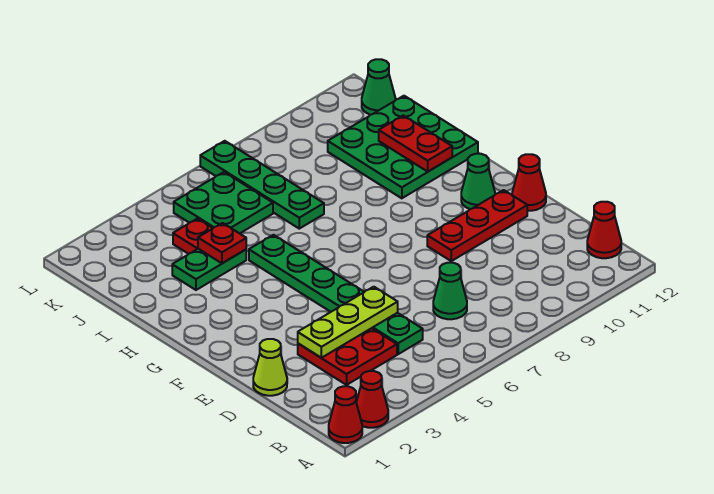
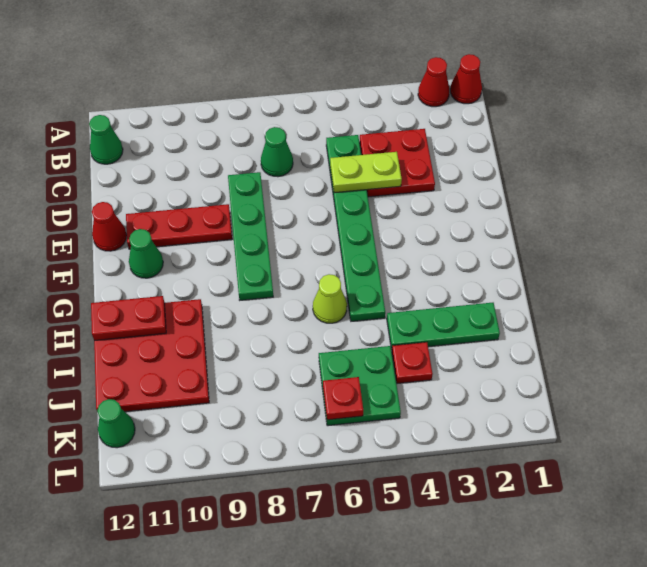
red cone B12 level 1 -> green cone B12 level 1
lime cone D1 level 1 -> lime cone H6 level 1
lime plate D3:D5 level 2 -> lime plate D4:D5 level 2
green plate H10:J12 level 1 -> red plate H10:J12 level 1
red plate H11:I11 level 2 -> red plate H11:H12 level 2
green plate I3:I4 level 1 -> green plate I2:I4 level 1
red plate I4 level 2 -> red plate K6 level 2
green plate I7:L7 level 1 -> green plate D8:G8 level 1

